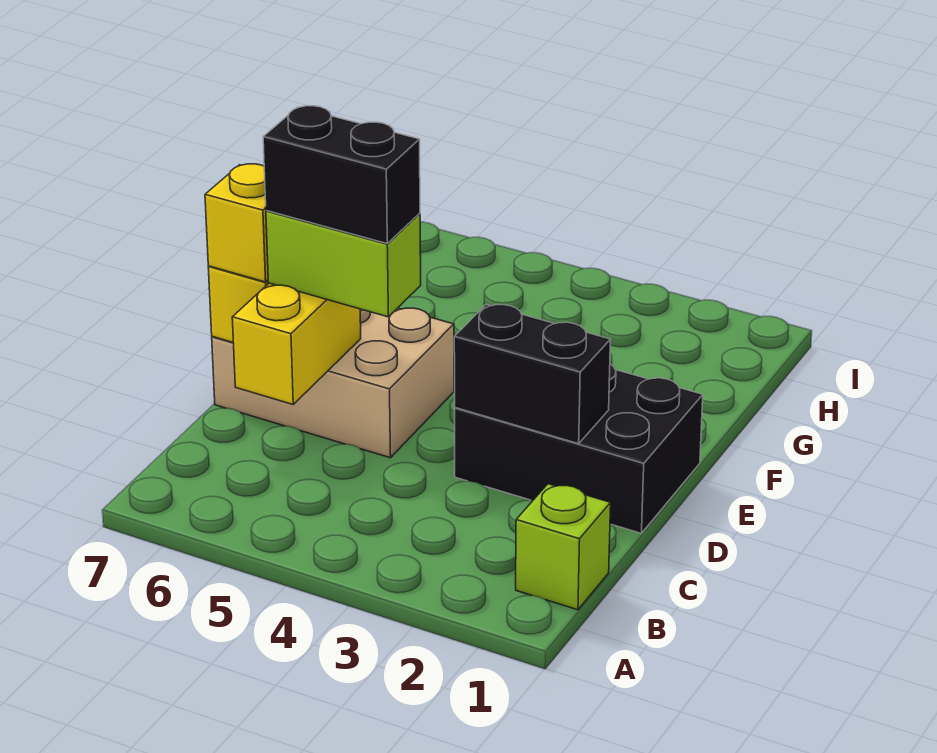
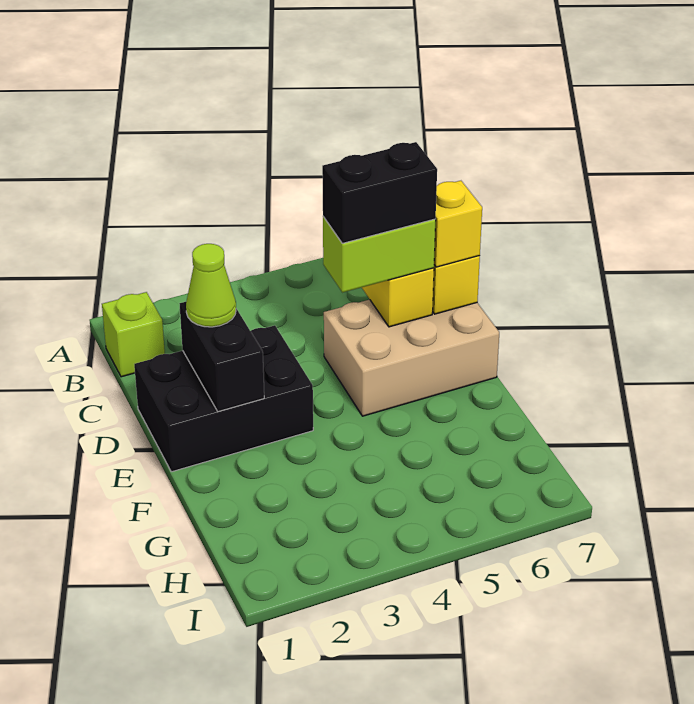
black brick D2:D3 level 2 -> black brick D2:E2 level 2
none -> lime cone D2 level 3

